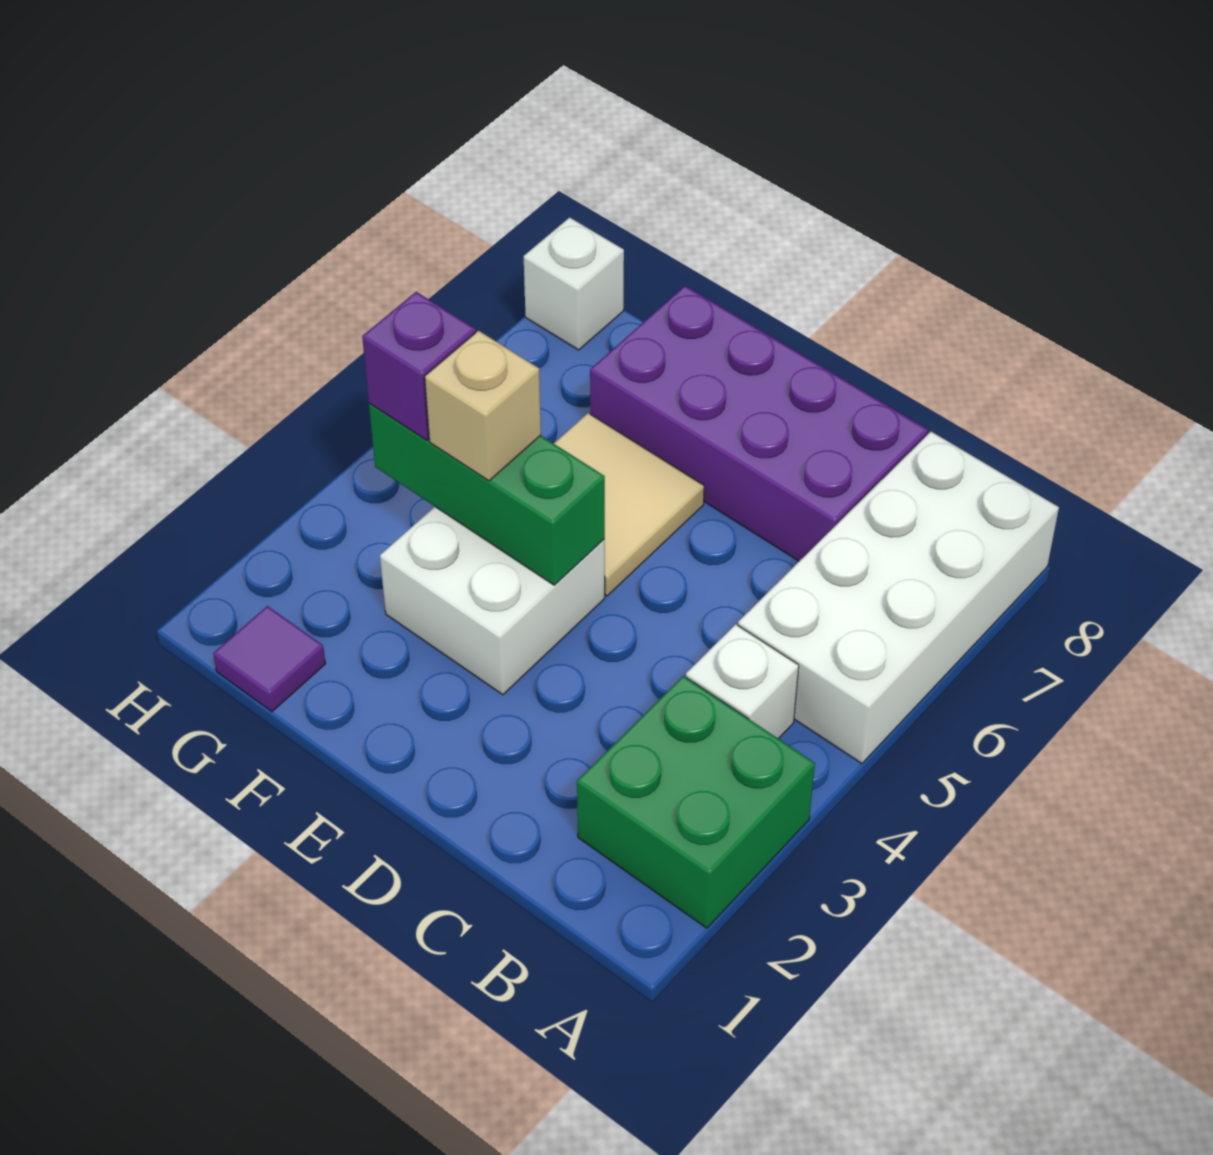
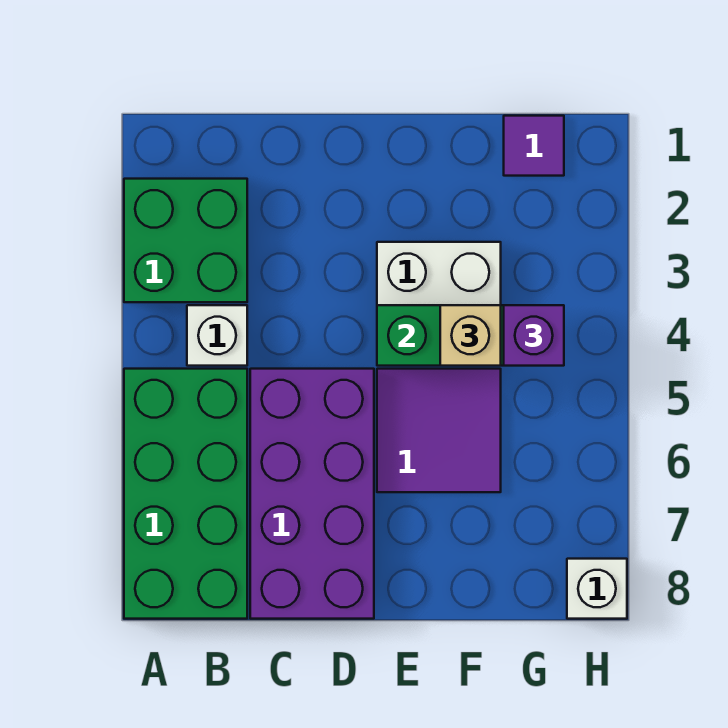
white brick A5:B8 level 1 -> green brick A5:B8 level 1
purple brick C7:F8 level 1 -> purple brick C5:D8 level 1
tan tile E5:F6 level 1 -> purple tile E5:F6 level 1

